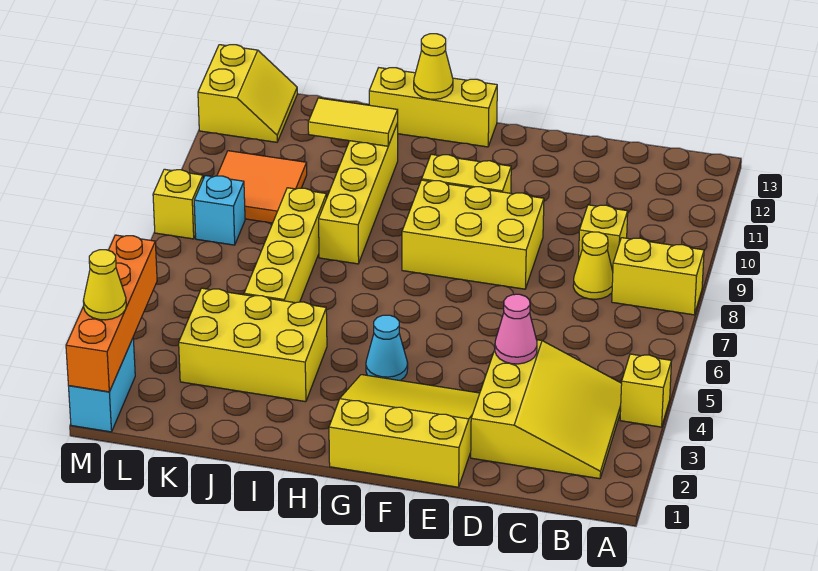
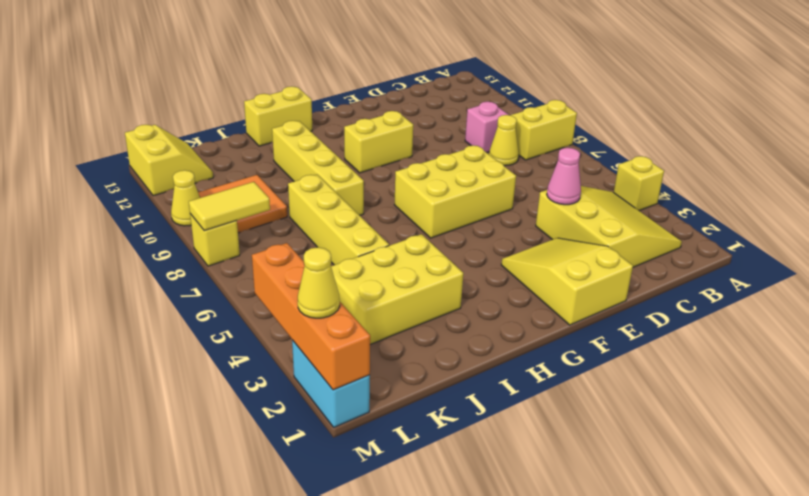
yellow brick C9 level 1 -> pink brick C9 level 1
yellow slope E1:G3 level 1 top 1 -> yellow slope E1:F3 level 1 top 1
yellow brick E8:G9 level 1 -> yellow brick E6:G7 level 1
cyan cone G4 level 1 -> none
yellow brick G13:I13 level 1 -> yellow brick H13:I13 level 1
yellow cone H13 level 2 -> yellow cone M10 level 1
yellow tile I11:J11 level 2 -> yellow tile L8:M8 level 2
cyan brick L8 level 1 -> none

